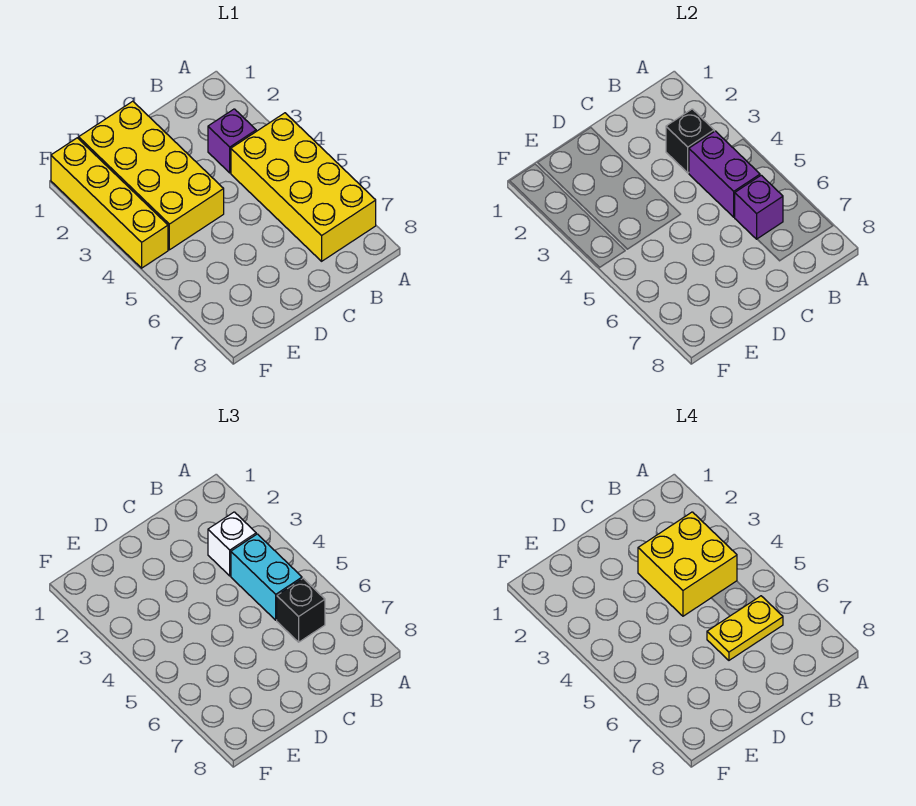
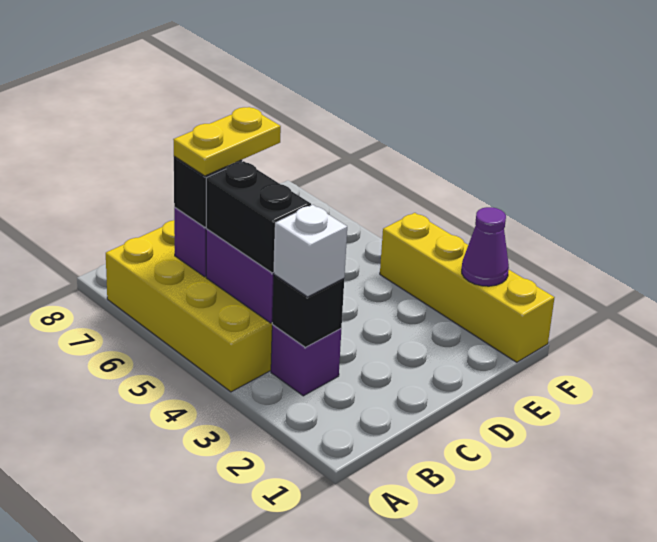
yellow brick B3:C4 level 4 -> none
cyan brick B4:B5 level 3 -> black brick B4:B5 level 3
yellow brick D1:E4 level 1 -> none
none -> purple cone F2 level 2

